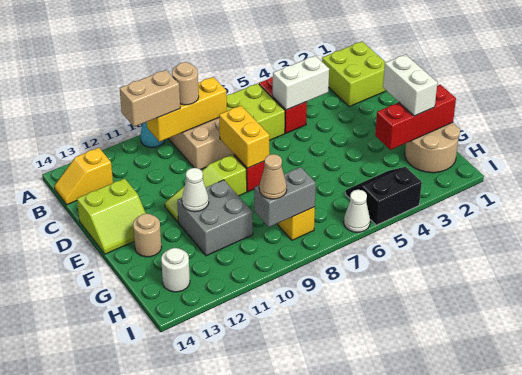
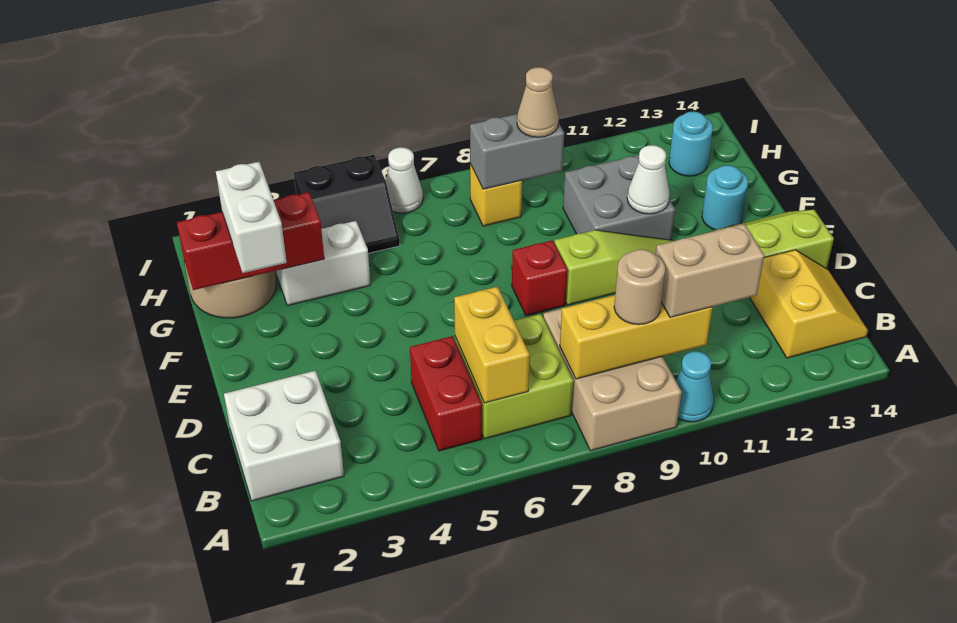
lime brick B1:C2 level 1 -> white brick B1:C2 level 1
yellow slope B13:B14 level 1 top 13 -> yellow slope B13:C14 level 1 top 13
white brick C4:C5 level 2 -> white brick G3:G4 level 1
yellow brick D8:E8 level 2 -> yellow brick B6:C6 level 2
tan round brick F13 level 1 -> cyan round brick F13 level 1
white round brick H13 level 1 -> cyan round brick H13 level 1

